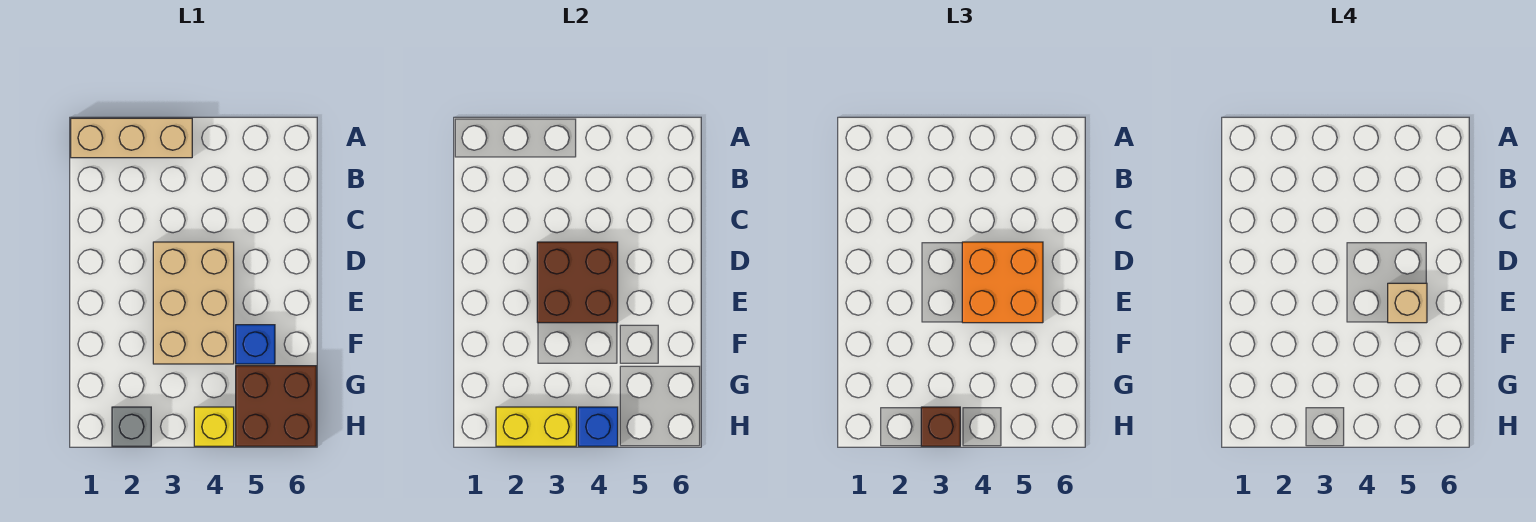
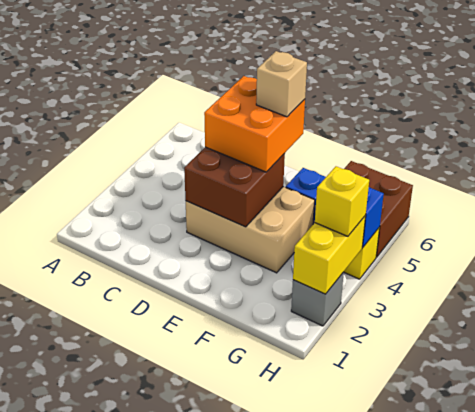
tan brick A1:A3 level 1 -> none
brown brick H3 level 3 -> yellow brick H3 level 3

